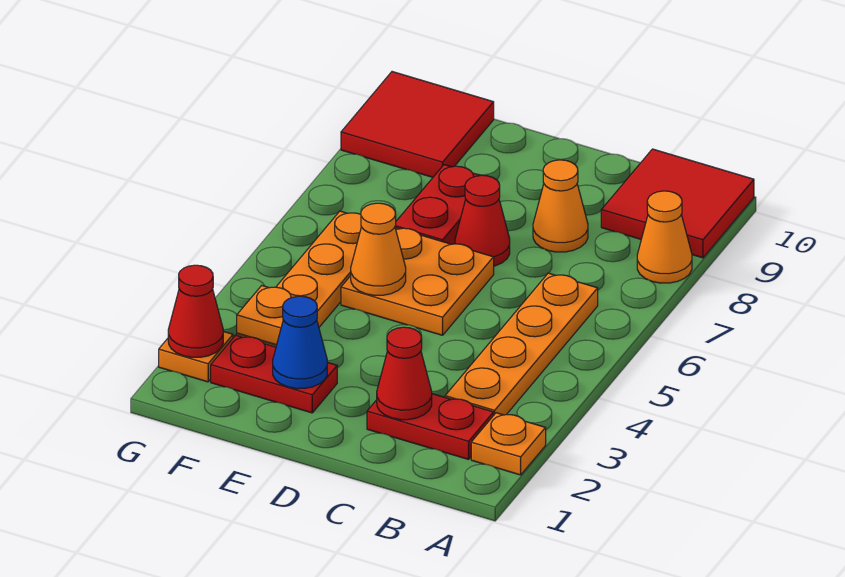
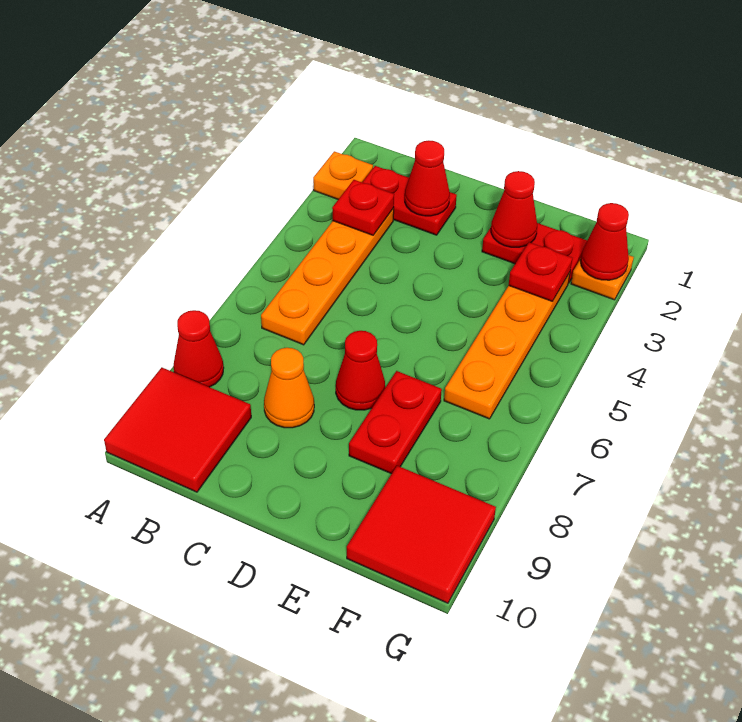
orange cone A8 level 1 -> red cone A8 level 1
none -> red plate B3 level 2
orange plate D5:E6 level 1 -> none
blue cone E2 level 2 -> red cone E2 level 2
orange cone E5 level 2 -> none
orange plate F3 level 2 -> red plate F3 level 2

